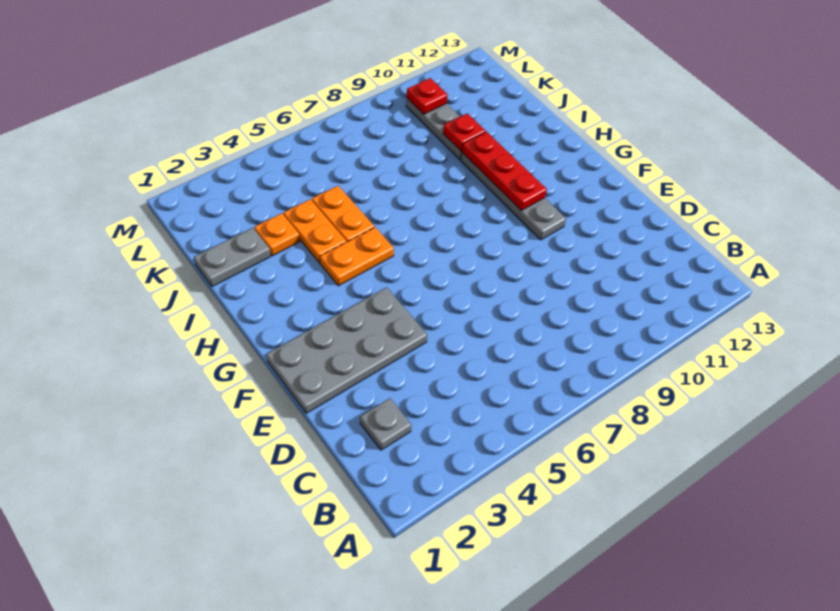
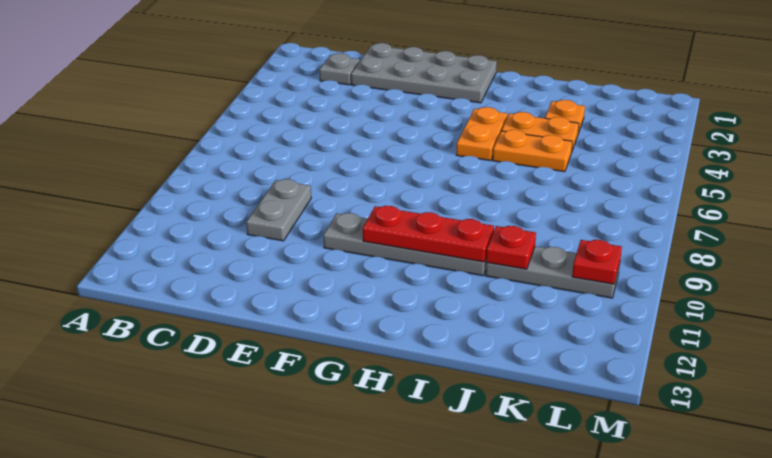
grey plate E1:F4 level 1 -> grey plate D1:G2 level 1
grey plate J1:J2 level 1 -> grey plate D9:D10 level 1

